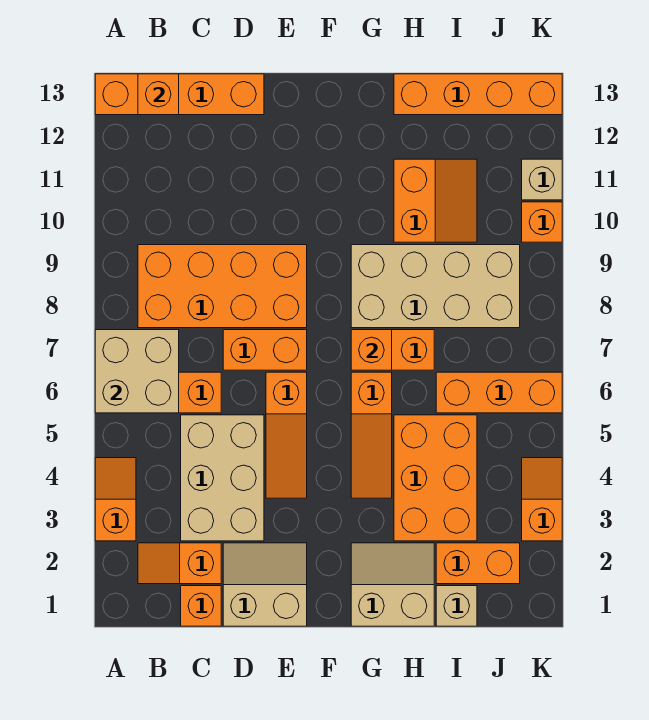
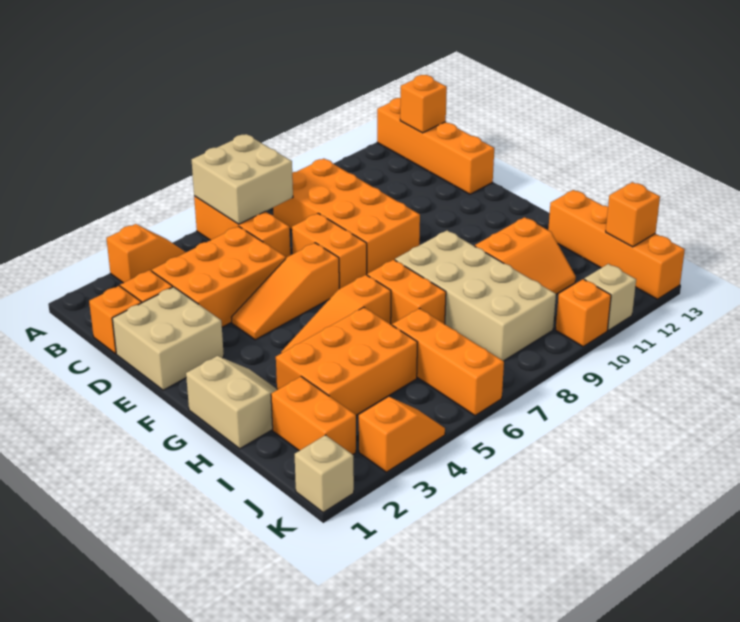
tan brick C3:D5 level 1 -> orange brick C3:D5 level 1
tan slope D1:E2 level 1 top 1 -> tan brick D1:E2 level 1
orange brick G7 level 2 -> orange brick J13 level 2
tan brick I1 level 1 -> tan brick K1 level 1

